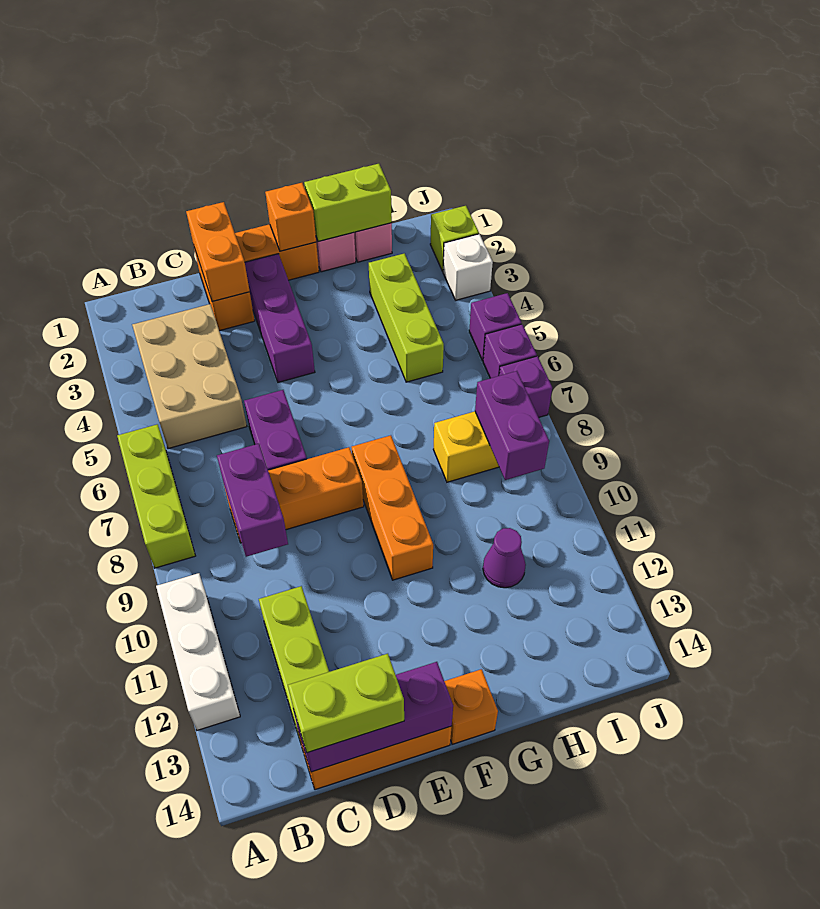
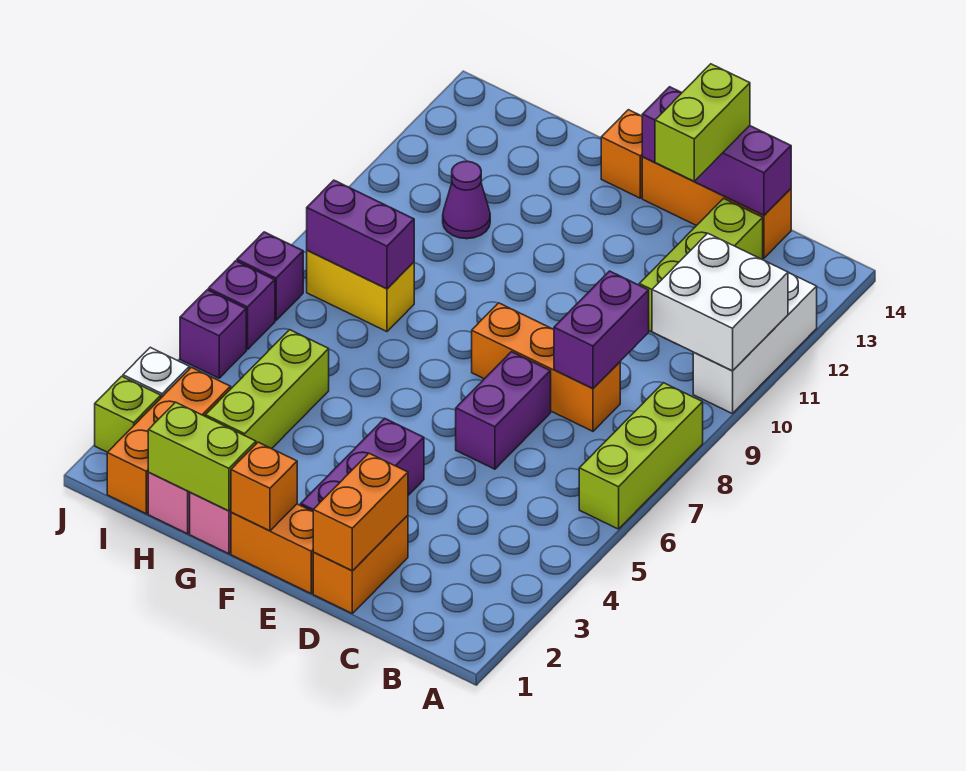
none -> white brick A10:B11 level 2
tan brick B3:C5 level 1 -> none
lime brick C14:D14 level 3 -> lime brick D13:D14 level 3
orange brick F8:F10 level 1 -> orange brick I1:I3 level 1
purple brick I8:I9 level 2 -> purple brick H8:I8 level 2

